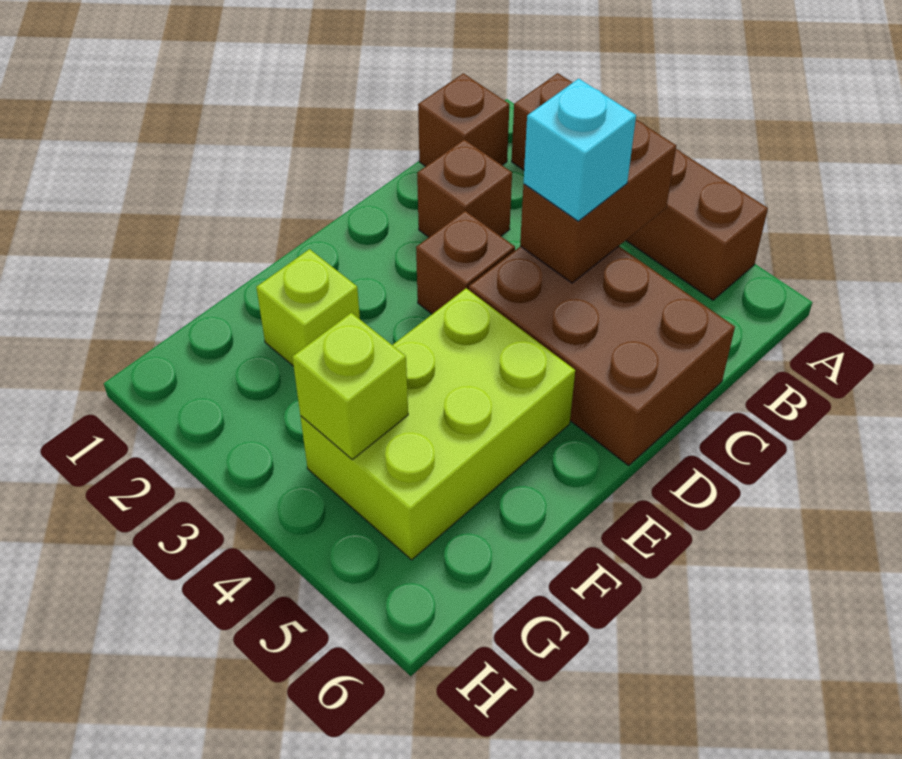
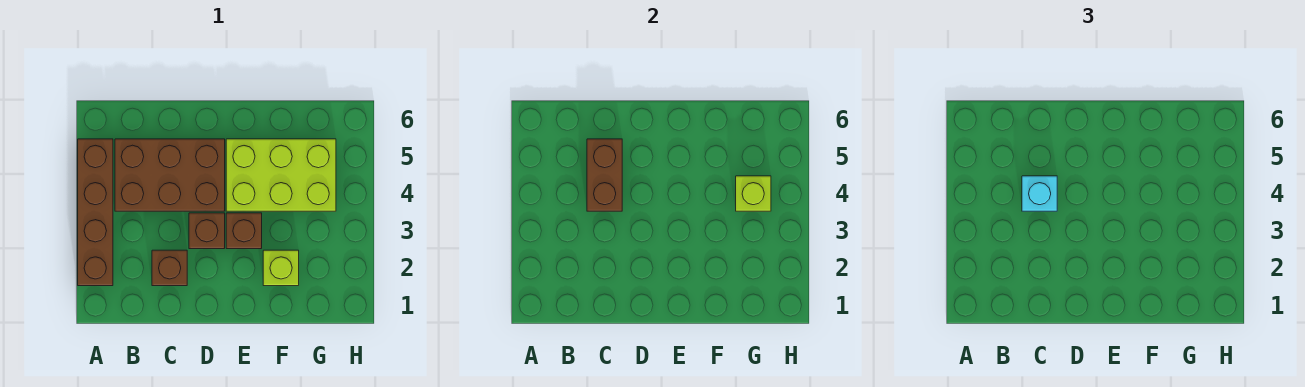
brown brick B1 level 1 -> brown brick E3 level 1
brown brick B4:C4 level 2 -> brown brick C4:C5 level 2
brown brick C4:D6 level 1 -> brown brick B4:D5 level 1

